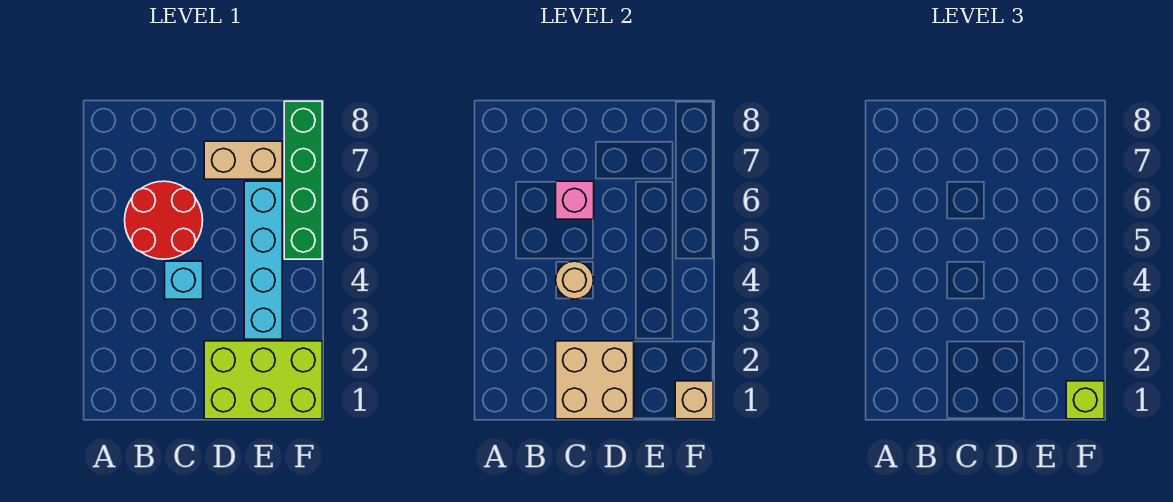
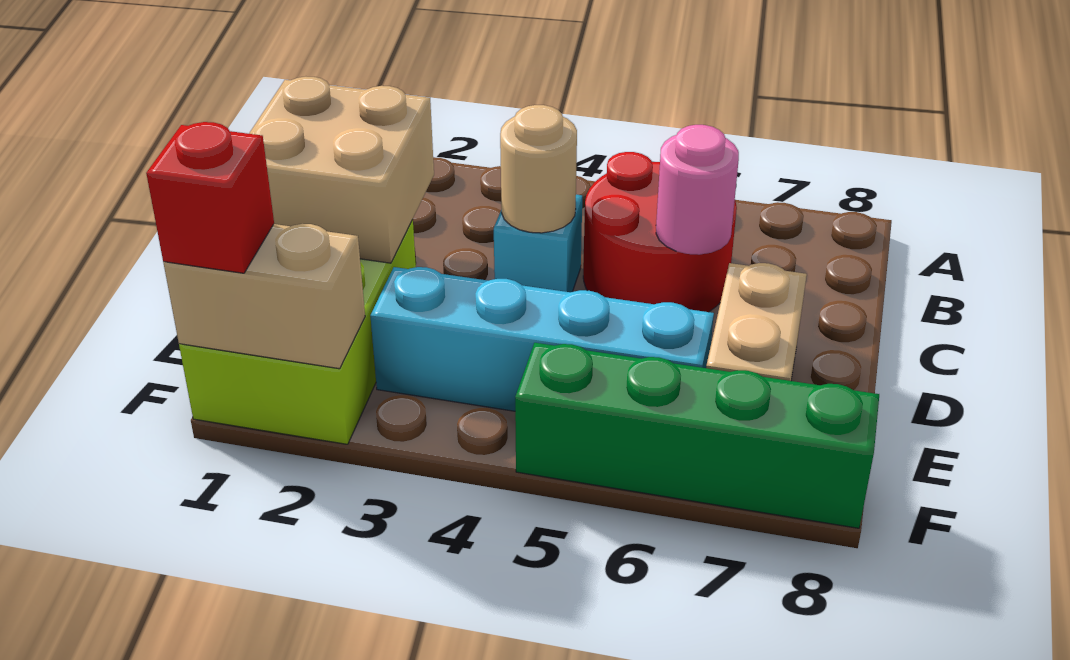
pink brick C6 level 2 -> pink round brick C6 level 2
tan brick F1 level 2 -> tan brick F1:F2 level 2
lime brick F1 level 3 -> red brick F1 level 3

